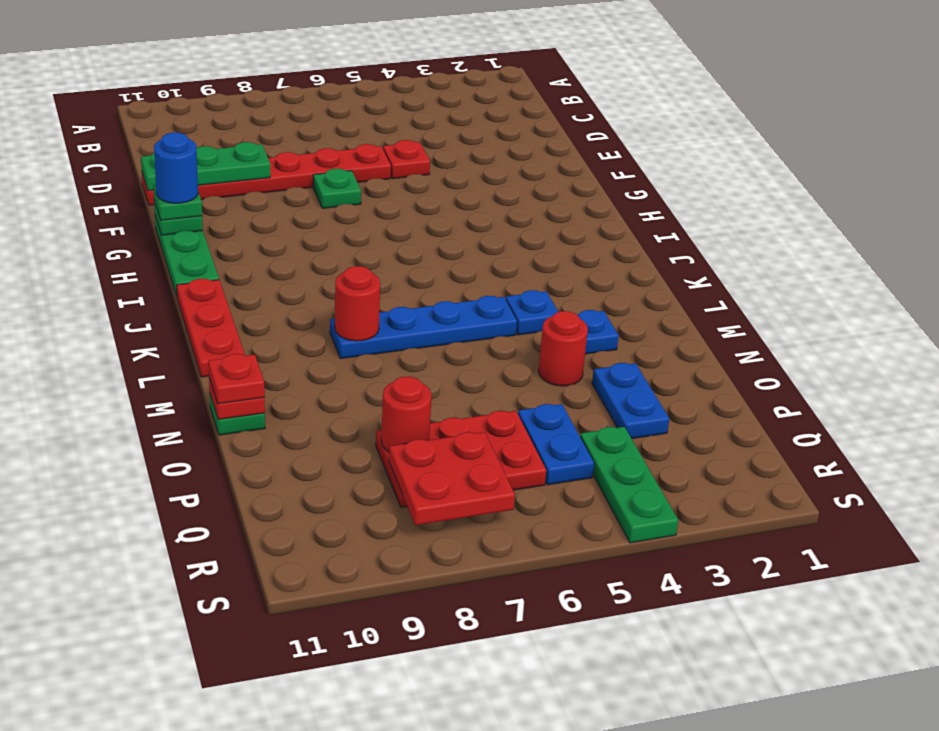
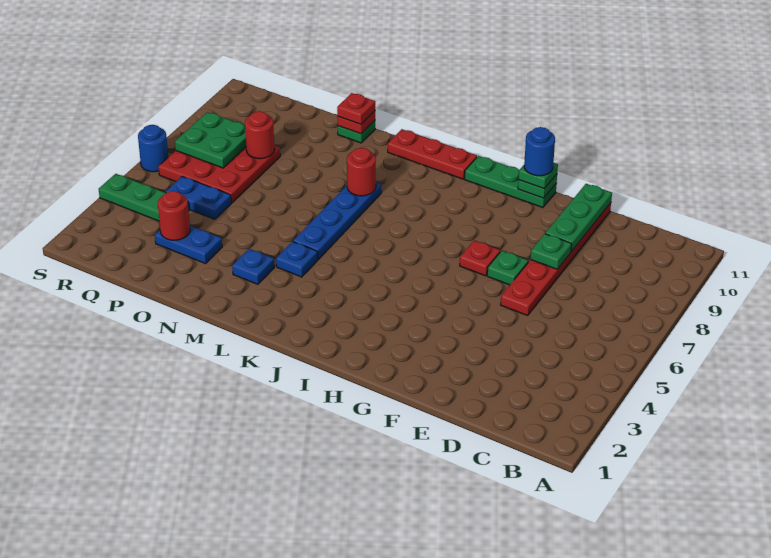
red plate E5 level 1 -> red plate G7 level 1
none -> green plate E8 level 2
red round brick N4 level 1 -> red round brick P3 level 2
red plate P6:Q8 level 1 -> red plate P6:R8 level 1
red plate Q7:R8 level 2 -> green plate Q7:R8 level 2
none -> blue round brick S6 level 1

